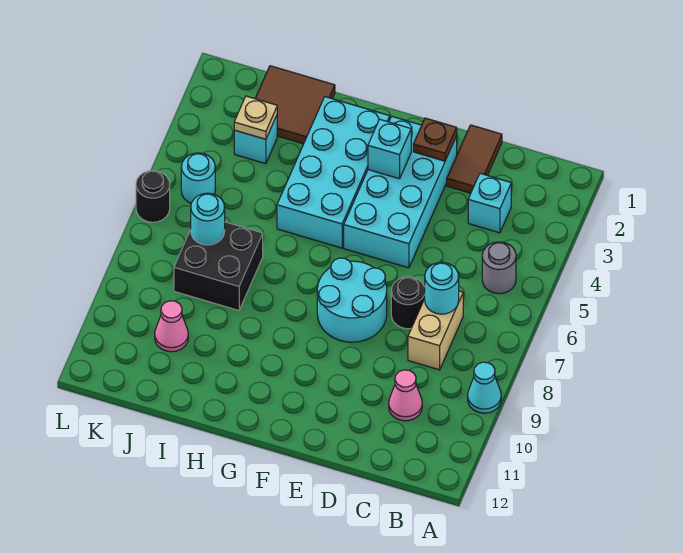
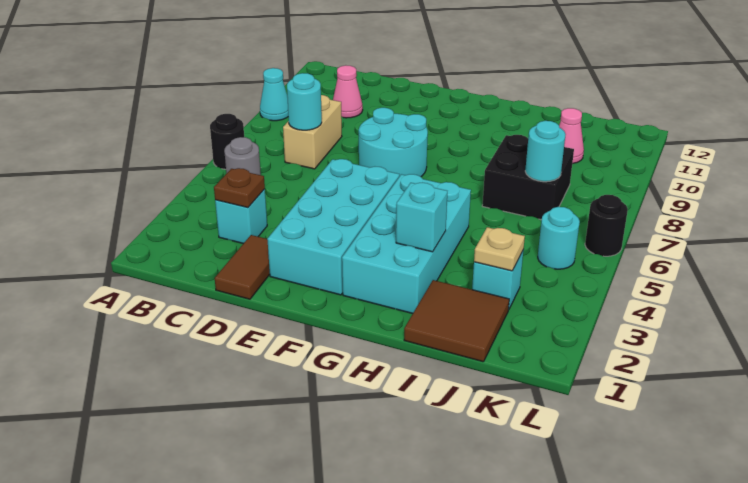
black round brick D7 level 1 -> black round brick A6 level 1
brown plate E2 level 2 -> brown plate C3 level 2
cyan brick F3 level 2 -> cyan brick H3 level 2

